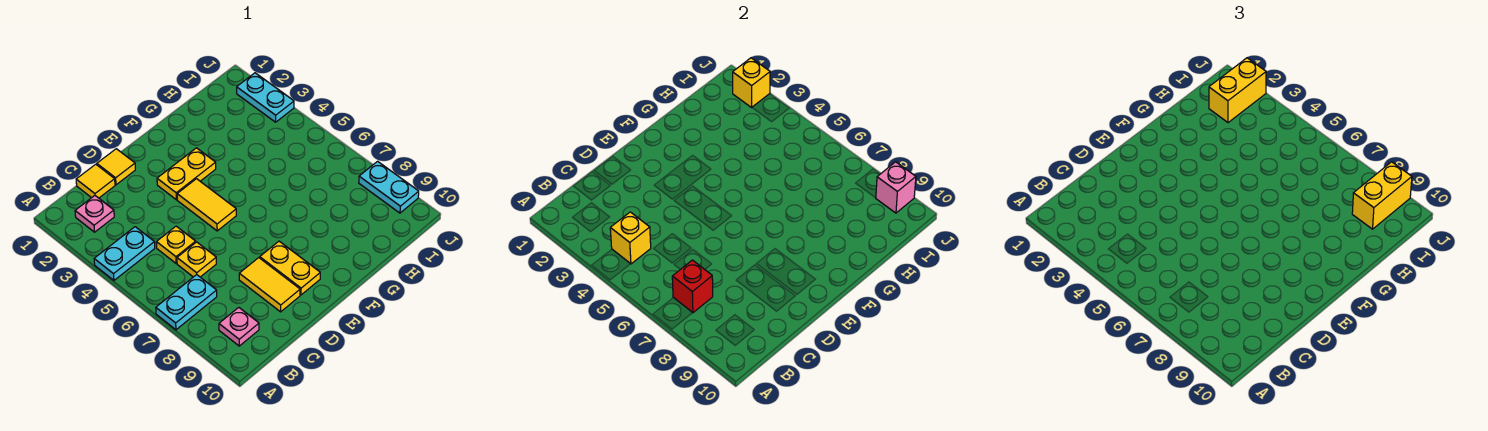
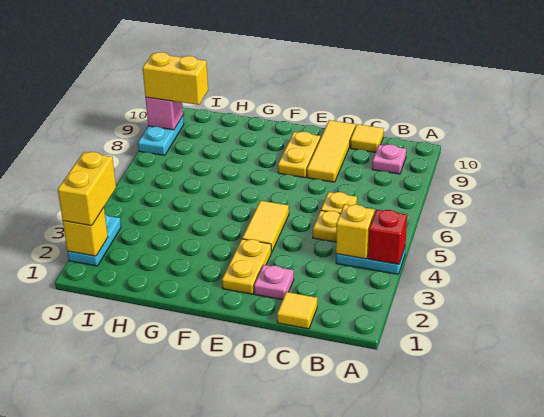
cyan plate A7:B7 level 1 -> none
pink plate B2 level 1 -> pink plate D2 level 1
red brick B7 level 2 -> red brick A4 level 2
yellow tile D1 level 1 -> yellow tile C10 level 1
yellow tile D8:D9 level 1 -> yellow tile D8:D10 level 1
yellow plate E3:F3 level 1 -> yellow plate E2:E3 level 1
yellow brick I2:J2 level 3 -> yellow brick J2:J3 level 3

